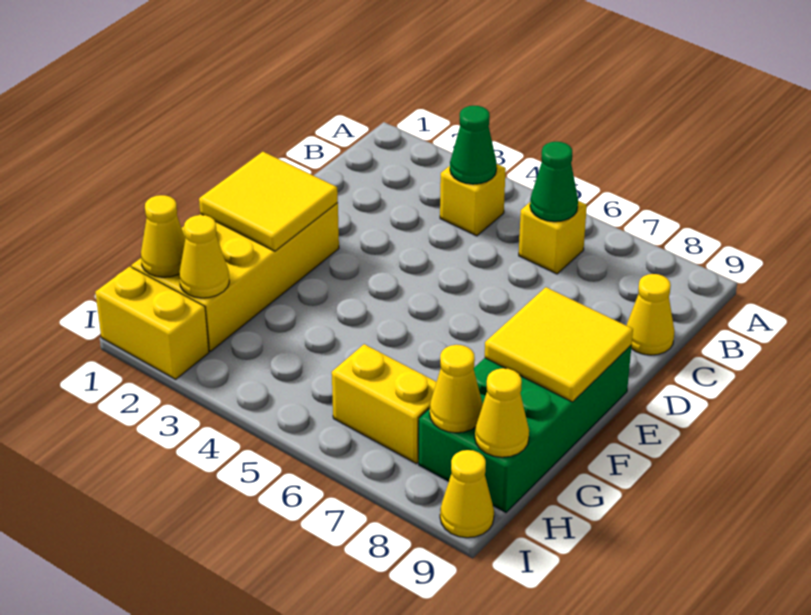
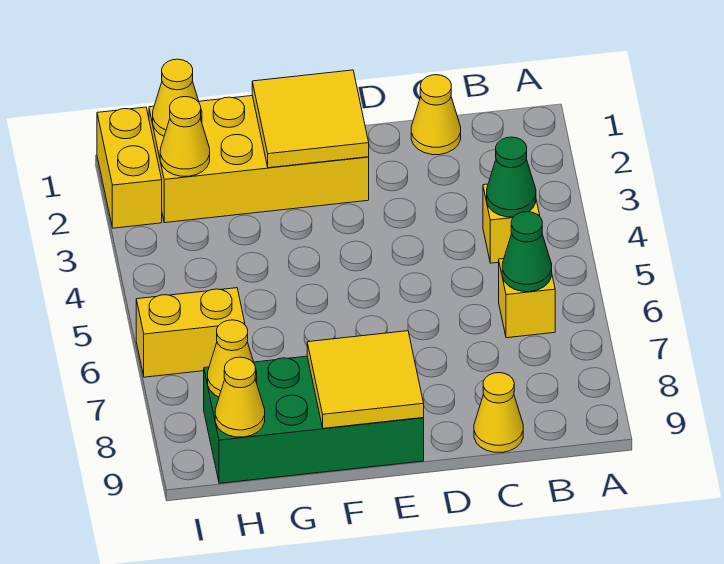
yellow brick H6:H7 level 1 -> yellow brick H6:I6 level 1
yellow cone I9 level 1 -> yellow cone C1 level 1

